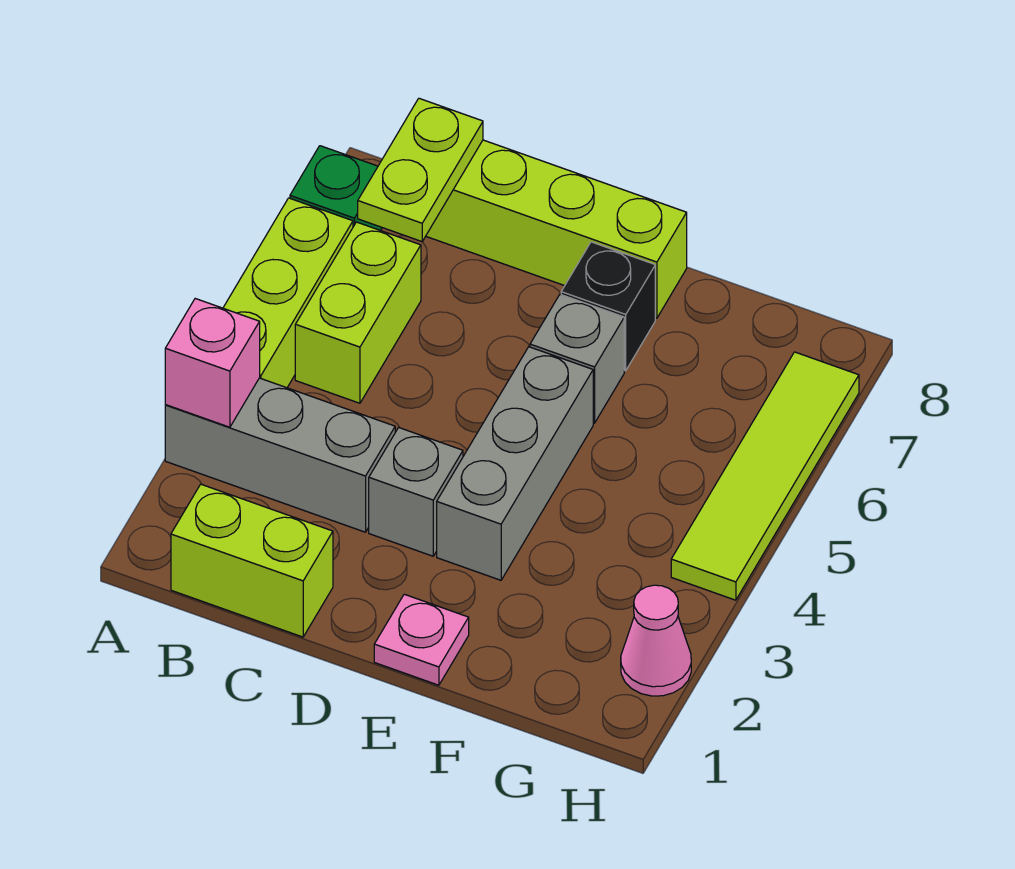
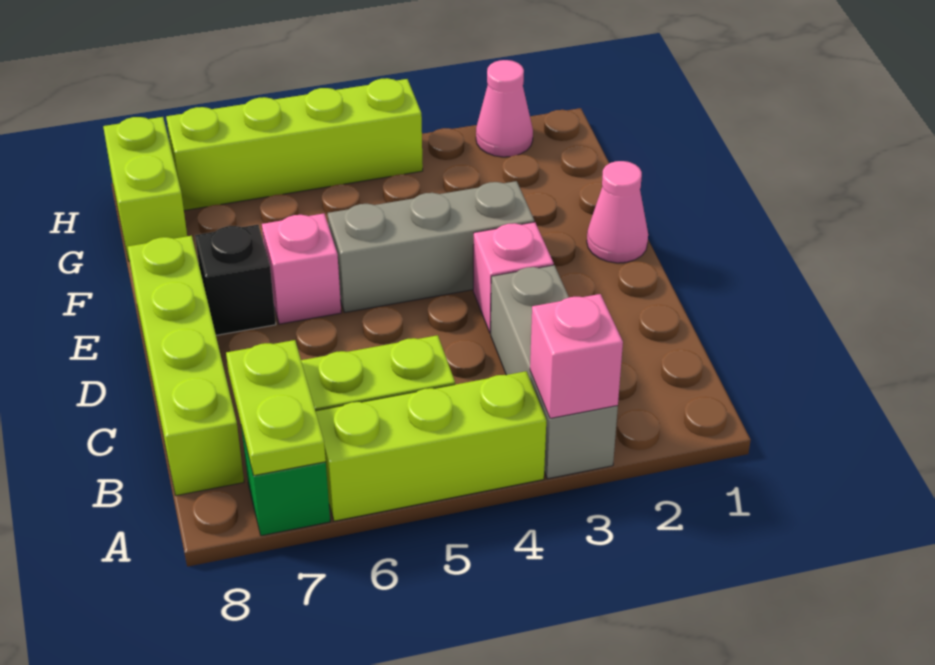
lime brick B1:C1 level 1 -> lime brick G8:H8 level 1
lime plate B7:B8 level 2 -> lime plate A7:B7 level 2
grey brick D3 level 1 -> pink brick D3 level 1
pink plate E1 level 1 -> pink cone E1 level 1
grey brick E6 level 1 -> pink brick E6 level 1
lime tile H4:H7 level 1 -> lime brick H4:H7 level 1

